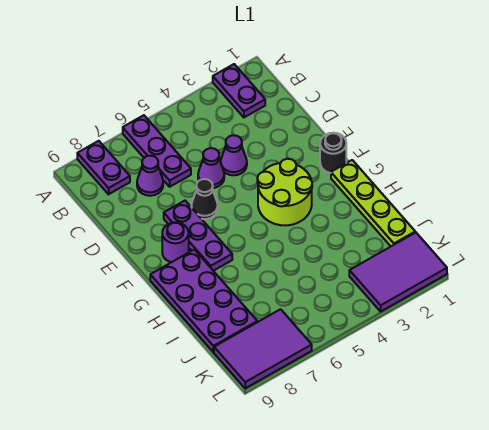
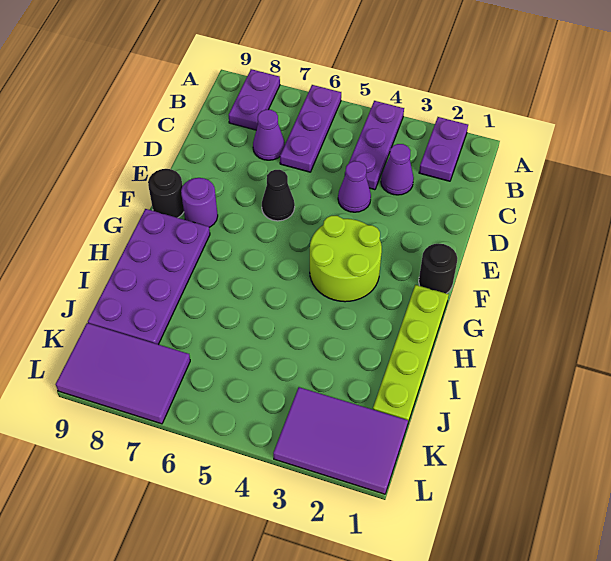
purple cone D5 level 1 -> purple cone C3 level 1
purple plate E7:G7 level 1 -> purple plate A4:C4 level 1
none -> black round brick F9 level 1

